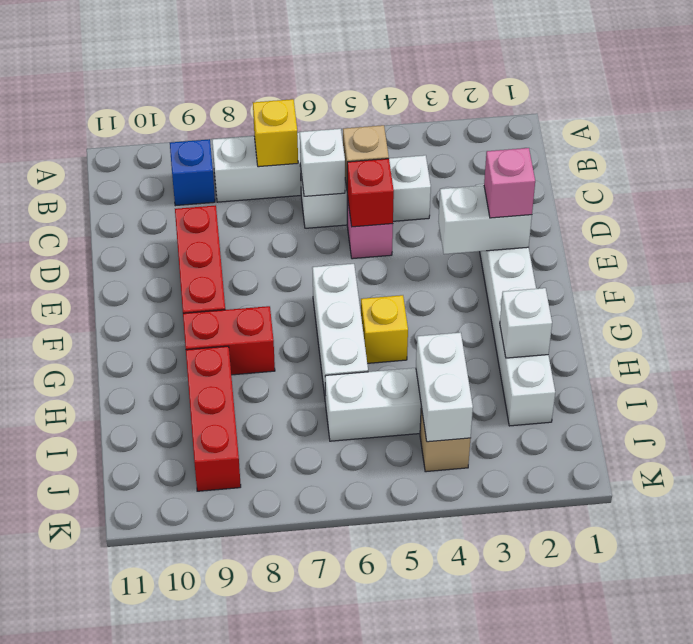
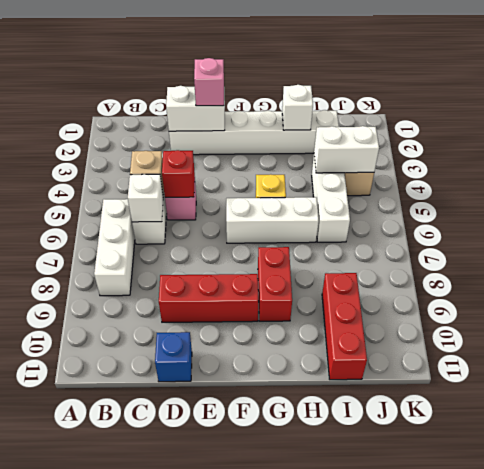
yellow brick B7 level 2 -> none
blue brick B9 level 1 -> blue brick D11 level 1
white brick E2:E3 level 2 -> white brick D2:E2 level 2
red brick H9:J9 level 1 -> red brick I9:I11 level 1

